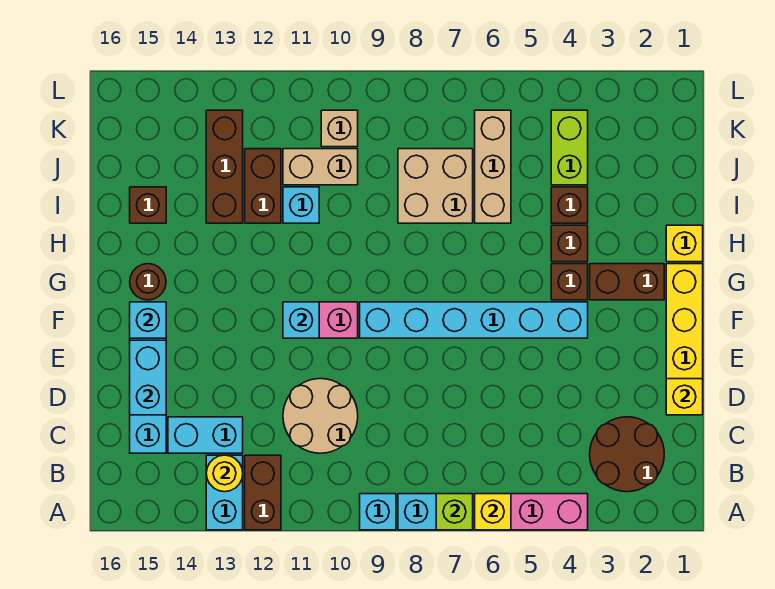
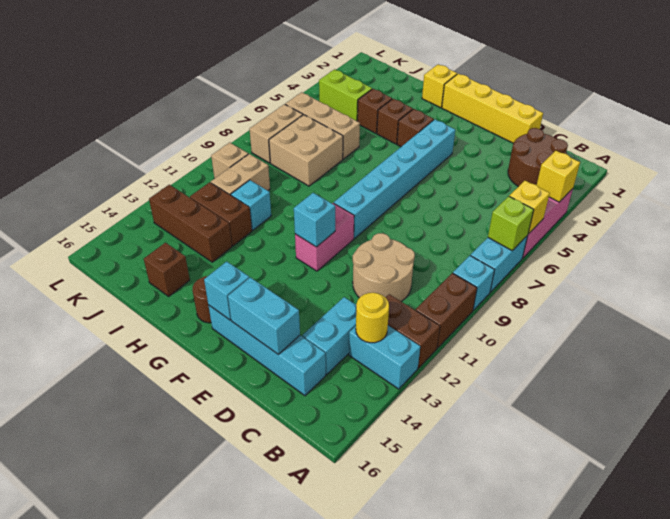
yellow brick D1 level 2 -> yellow brick A4 level 2
brown brick G2:G3 level 1 -> brown brick A10:A11 level 1
none -> tan brick K7:K8 level 1

